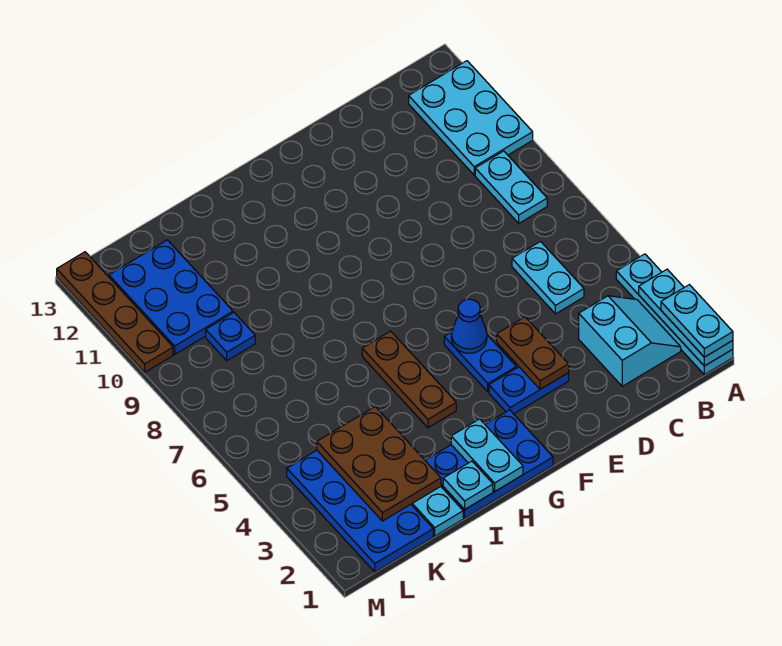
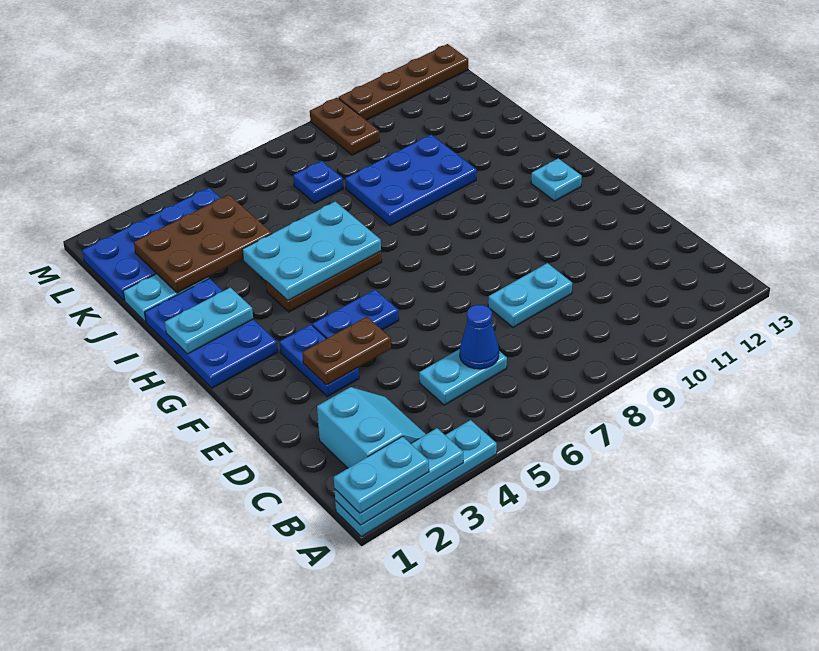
cyan plate A10:B12 level 1 -> cyan plate H4:I6 level 2
cyan slope B2:C3 level 1 top C -> cyan slope B2:C3 level 1 top 2
cyan plate B8:B9 level 1 -> cyan plate D8:D9 level 1
blue cone F5 level 2 -> blue cone C6 level 2
cyan plate I1 level 2 -> cyan plate G12 level 1
blue plate K9 level 1 -> blue plate K7 level 1
blue plate K10:L12 level 1 -> blue plate I8:J10 level 1
none -> brown plate L9:M9 level 1

